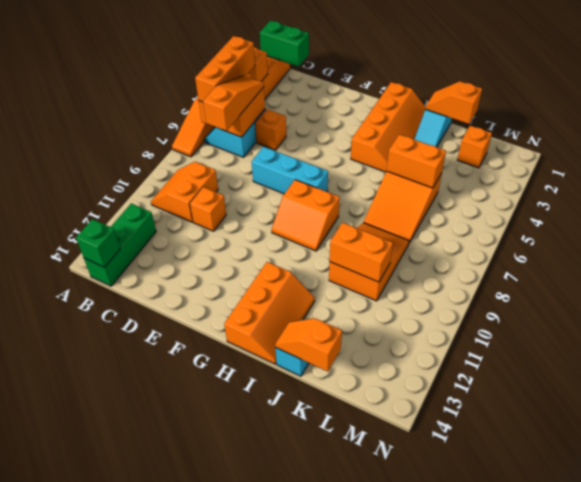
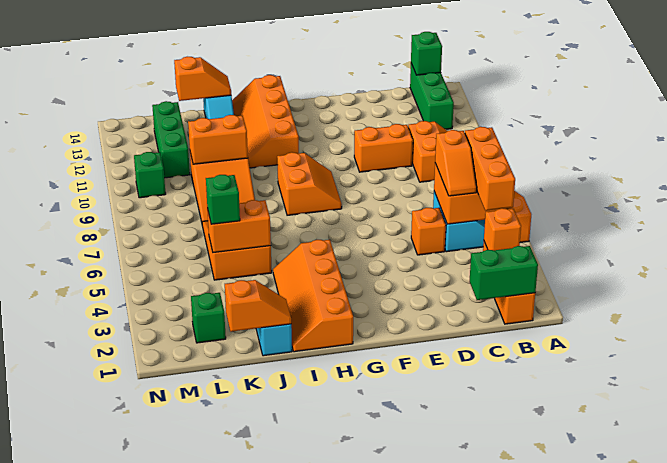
orange slope C5:C7 level 3 top 7 -> orange slope C5:C6 level 3 top 6
orange brick D10 level 1 -> orange brick D10:E10 level 1
cyan brick E7:G7 level 1 -> none
orange slope G8:H9 level 1 top 8 -> orange slope G8:H9 level 1 top H
orange slope H12:I14 level 1 top H -> orange slope H11:I14 level 1 top H
none -> green brick K5 level 3
orange brick L2 level 1 -> green brick L2 level 1
none -> green brick L11:L13 level 1
none -> green brick M10 level 1

